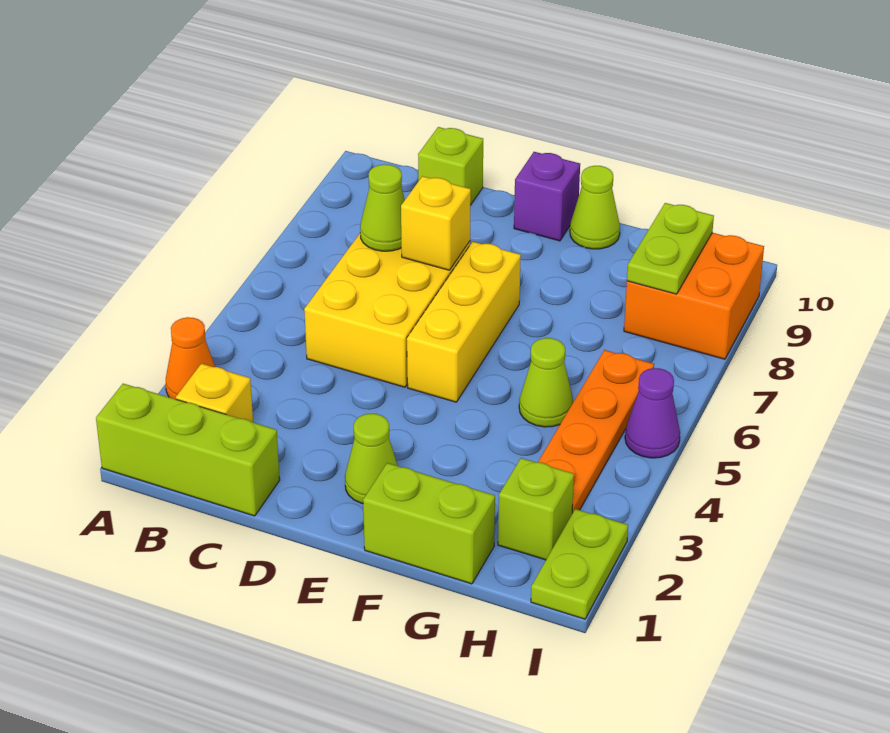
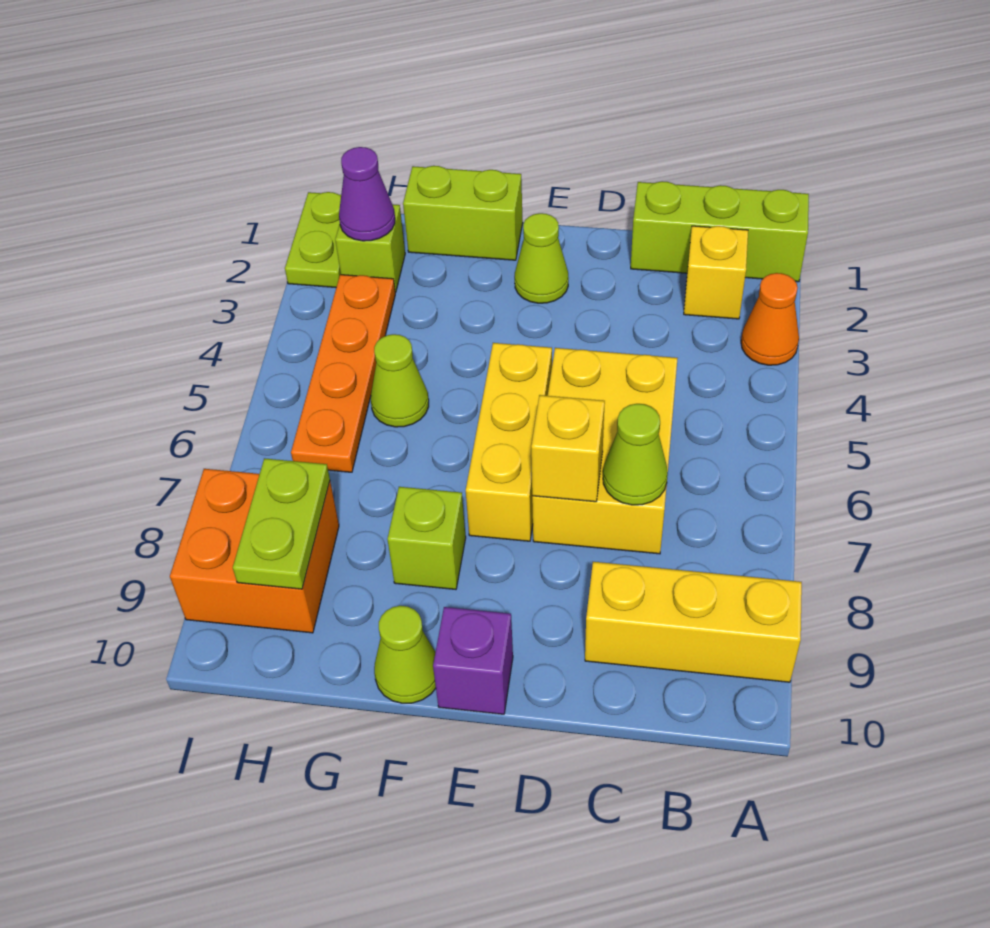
none -> yellow brick A9:C9 level 1
lime brick C10 level 1 -> lime brick F8 level 1
purple cone I5 level 1 -> purple cone H2 level 2

